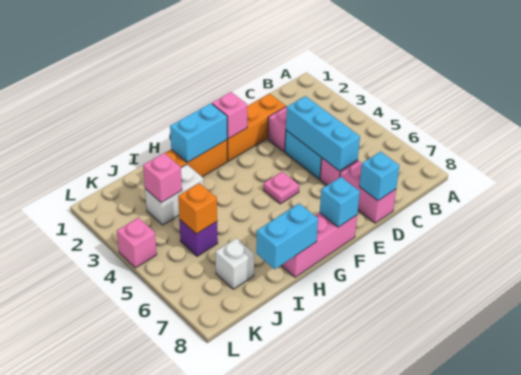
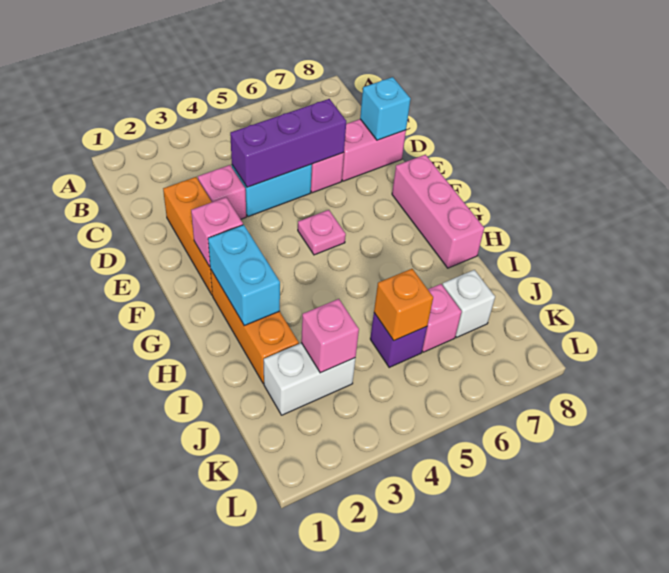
cyan brick D4:D6 level 2 -> purple brick D4:D6 level 2
cyan brick F8 level 2 -> none
cyan brick H8:I8 level 2 -> none
white brick I3:J3 level 1 -> white brick J2:J3 level 1
pink brick L4 level 1 -> pink brick J6 level 1

